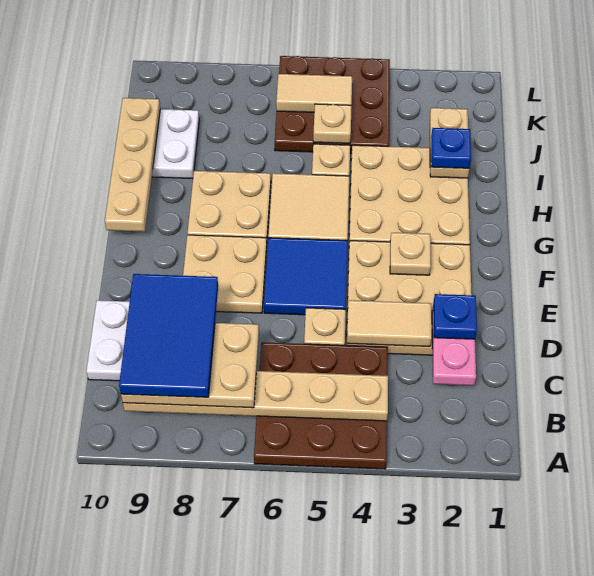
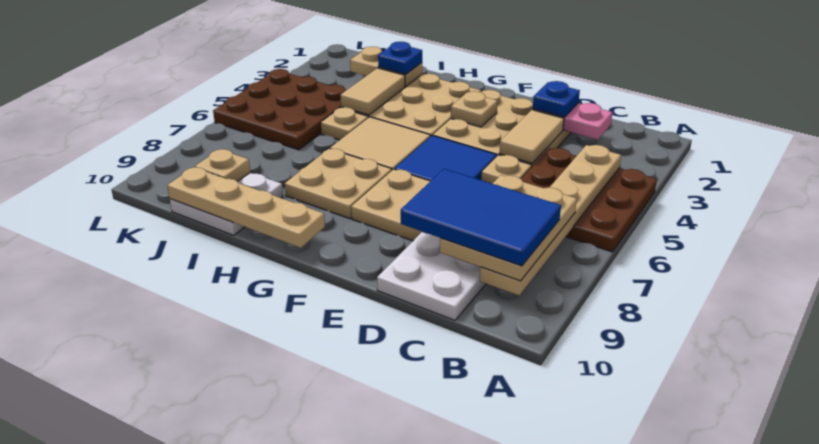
tan plate J5 level 2 -> tan plate J9 level 2
tan tile K5:K6 level 2 -> tan tile I3:I4 level 2

